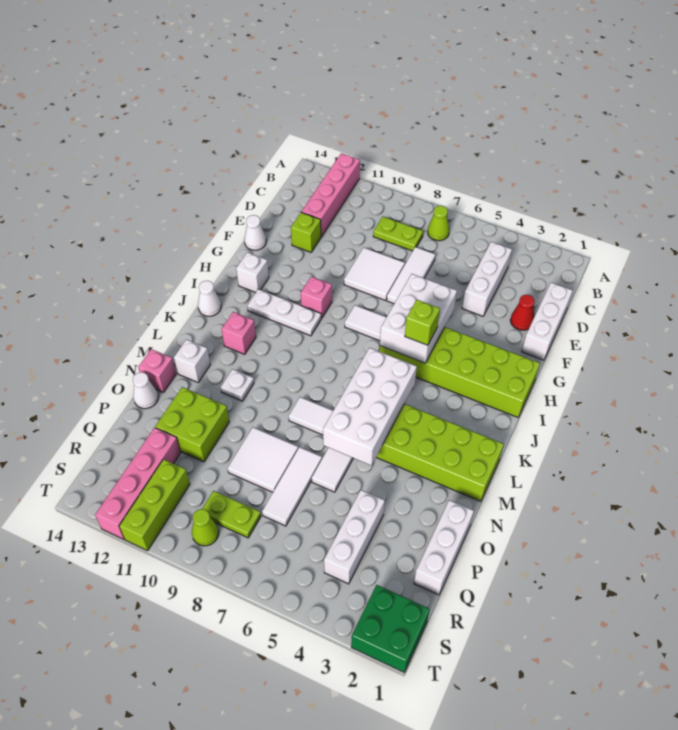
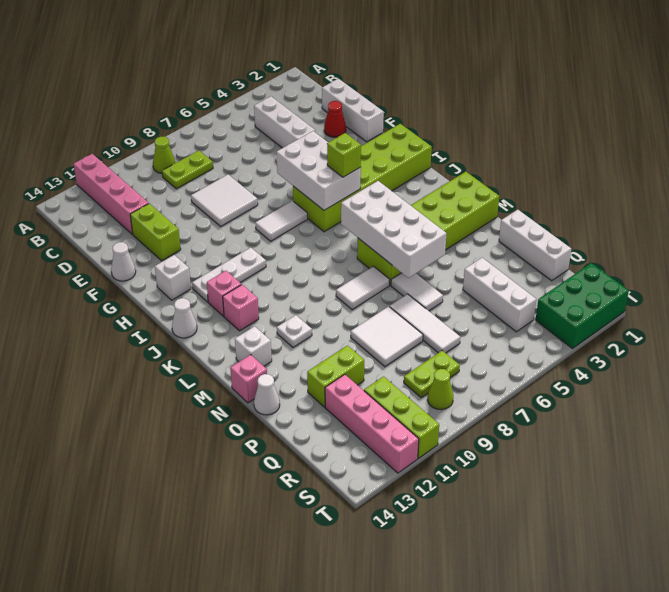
lime cone B7 level 1 -> lime cone B9 level 1
white tile D7:F7 level 1 -> none
lime brick E12 level 1 -> lime brick E12:F12 level 1
pink brick H10 level 1 -> pink brick J12 level 1
lime brick O11:P12 level 1 -> lime brick P11:P12 level 1
green brick S1:T2 level 1 -> green brick S1:T3 level 1

